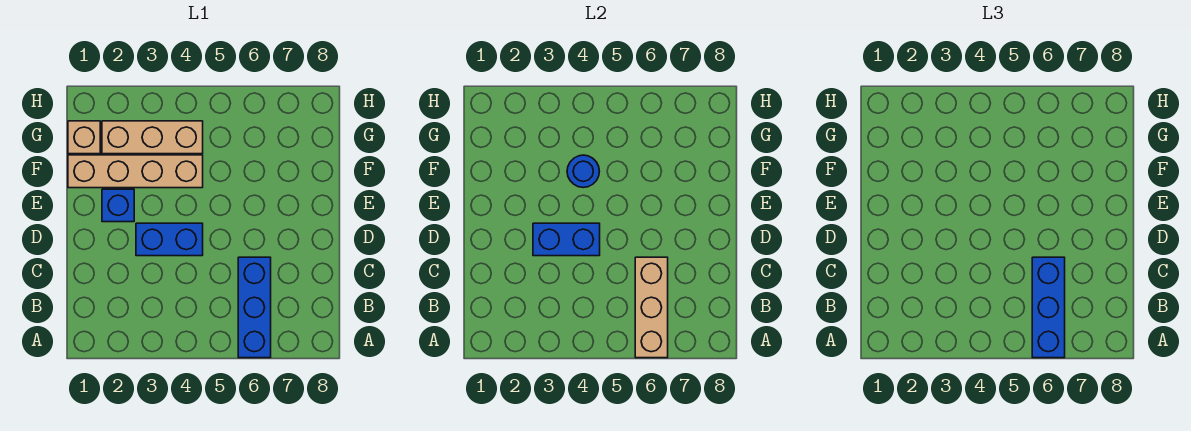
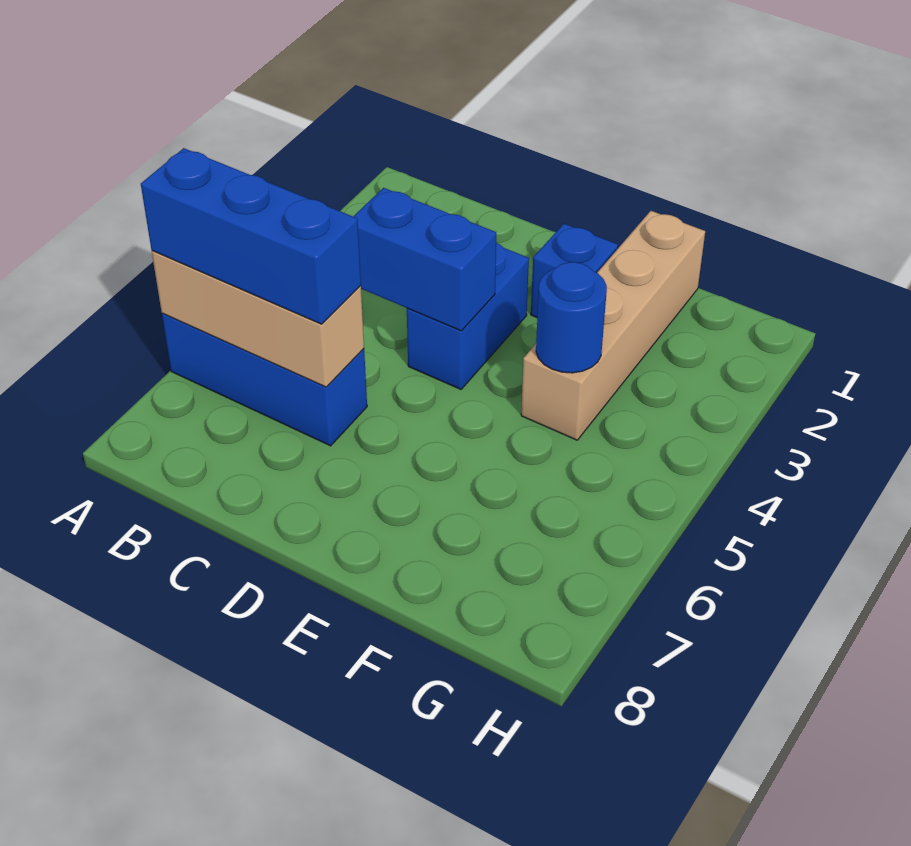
blue brick D3:D4 level 2 -> blue brick C4:D4 level 2
tan brick G1 level 1 -> none
tan brick G2:G4 level 1 -> none

